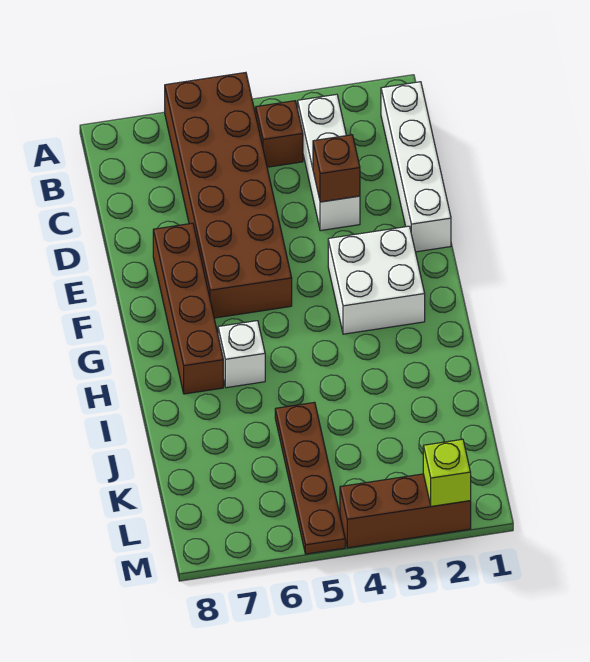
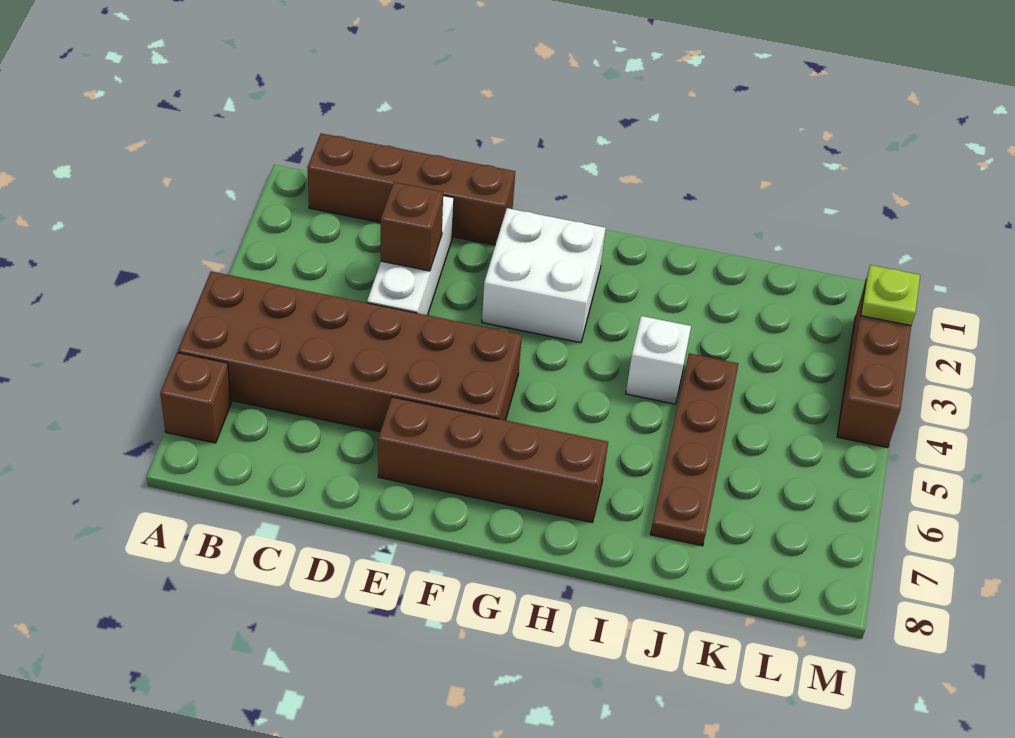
white brick B1:E1 level 1 -> brown brick B1:E1 level 1
white brick B3:D3 level 1 -> white brick D2:D4 level 1
brown brick B4 level 1 -> brown brick A7 level 1
white brick H6 level 1 -> white brick I4 level 1
brown plate J5:M5 level 1 -> brown plate J4:J7 level 1
lime brick M2 level 2 -> lime plate M2 level 2

